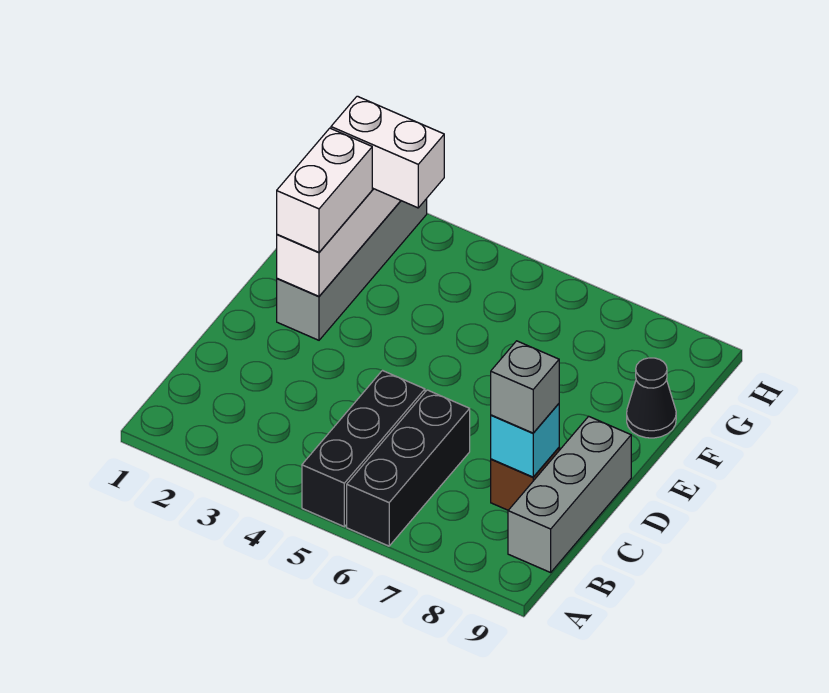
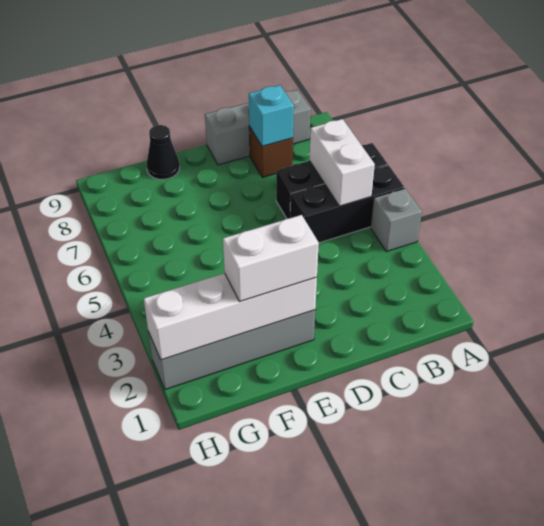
grey brick C8 level 3 -> grey brick A4 level 1
white brick G2:G3 level 3 -> white brick B5:B6 level 2

